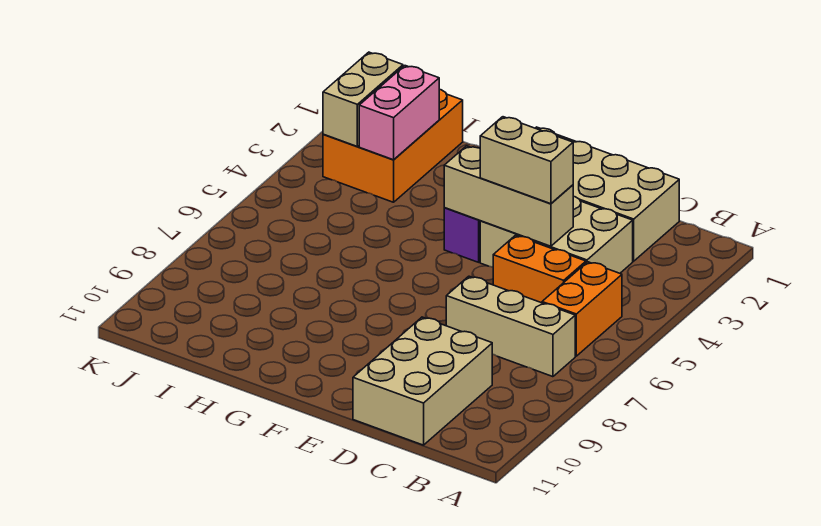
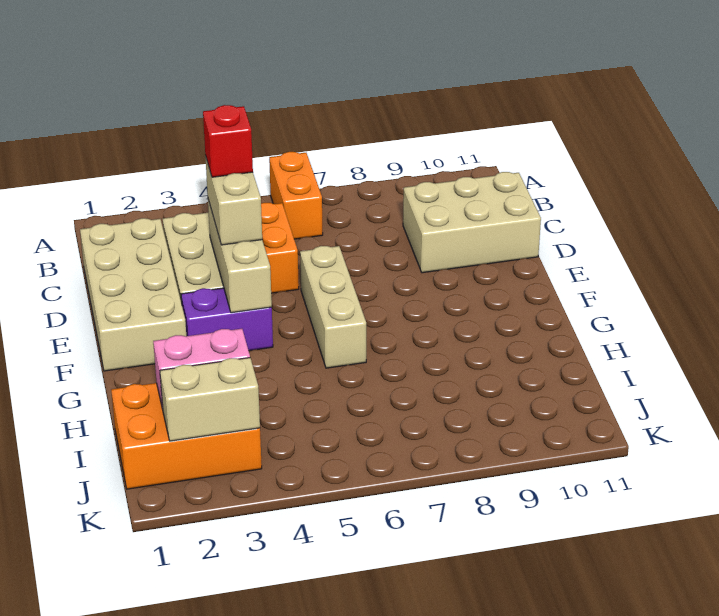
orange brick B5:B6 level 1 -> orange brick A6:B6 level 1
tan brick B7:D7 level 1 -> tan brick E6:G6 level 1
none -> red brick D4 level 4

